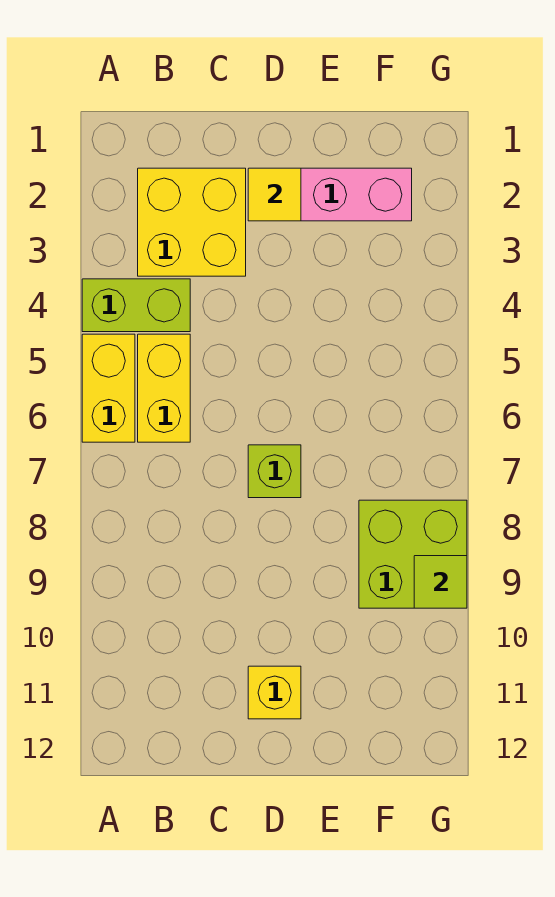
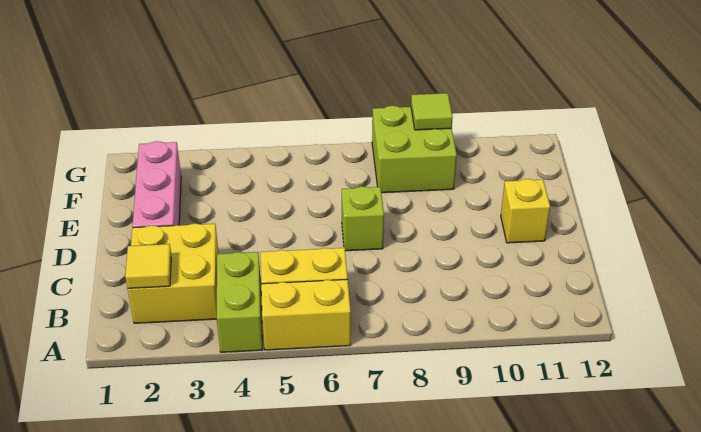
yellow tile D2 level 2 -> yellow tile B2 level 2

